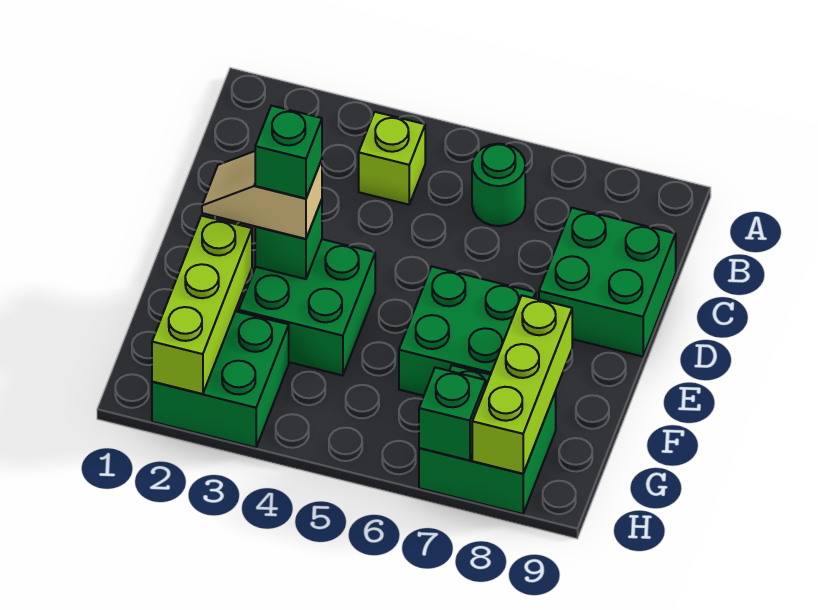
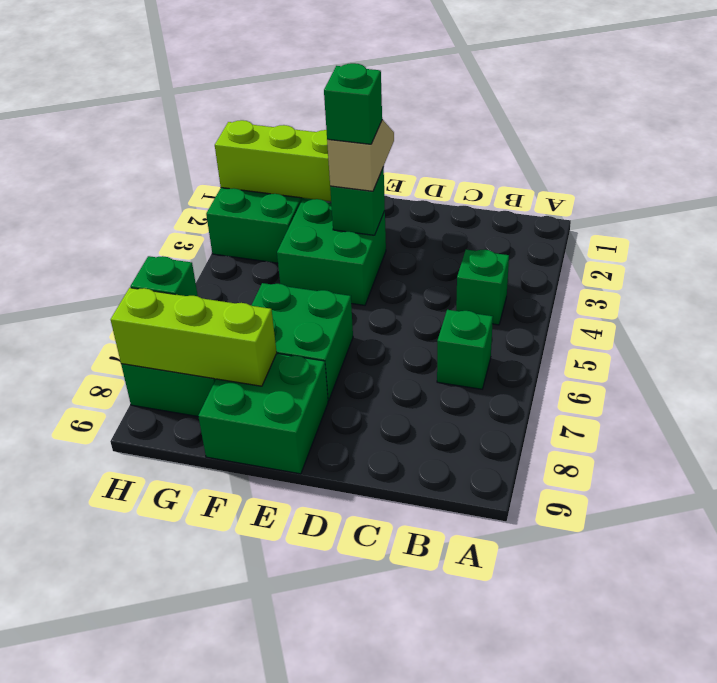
lime brick B4 level 1 -> green brick B4 level 1
green round brick B6 level 1 -> green brick B6 level 1
green brick C8:D9 level 1 -> green brick E8:F9 level 1

